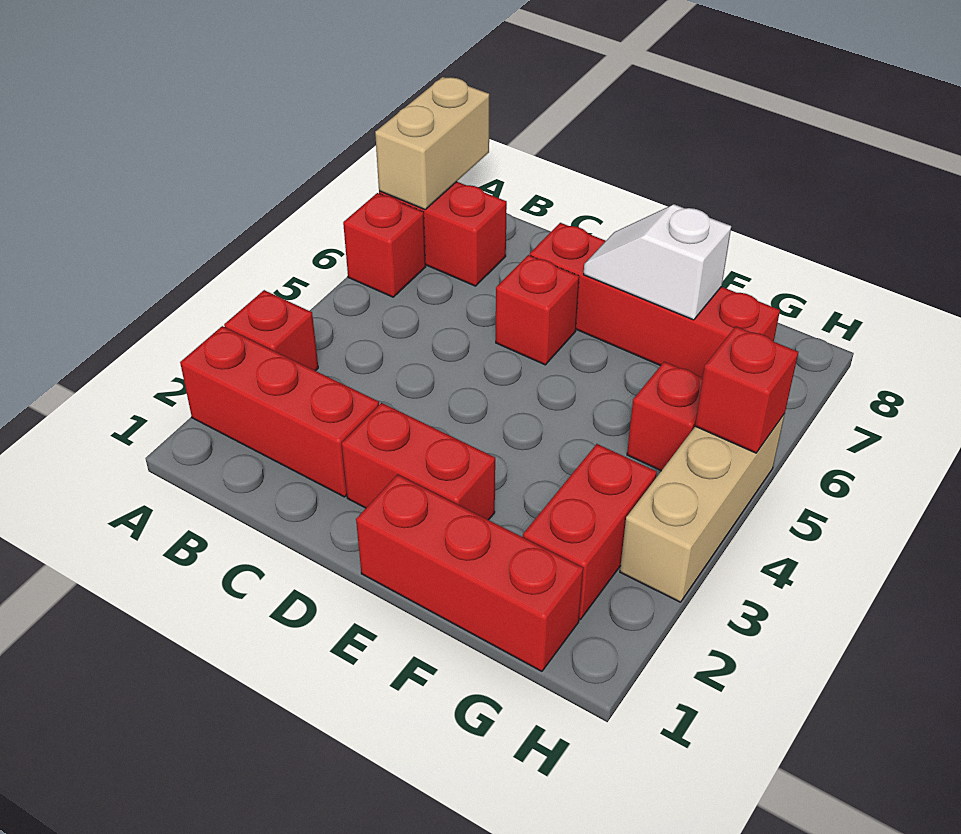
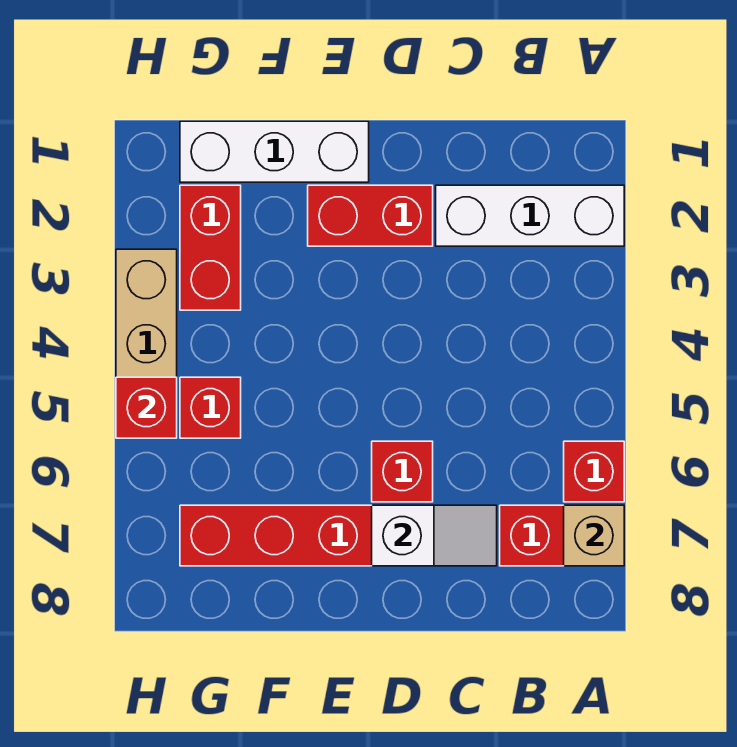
red brick A2:C2 level 1 -> white brick A2:C2 level 1
red brick A3 level 1 -> none
tan brick A7:A8 level 2 -> tan brick A7 level 2
red brick E1:G1 level 1 -> white brick E1:G1 level 1
white slope E7:F7 level 2 top F -> white slope C7:D7 level 2 top D

